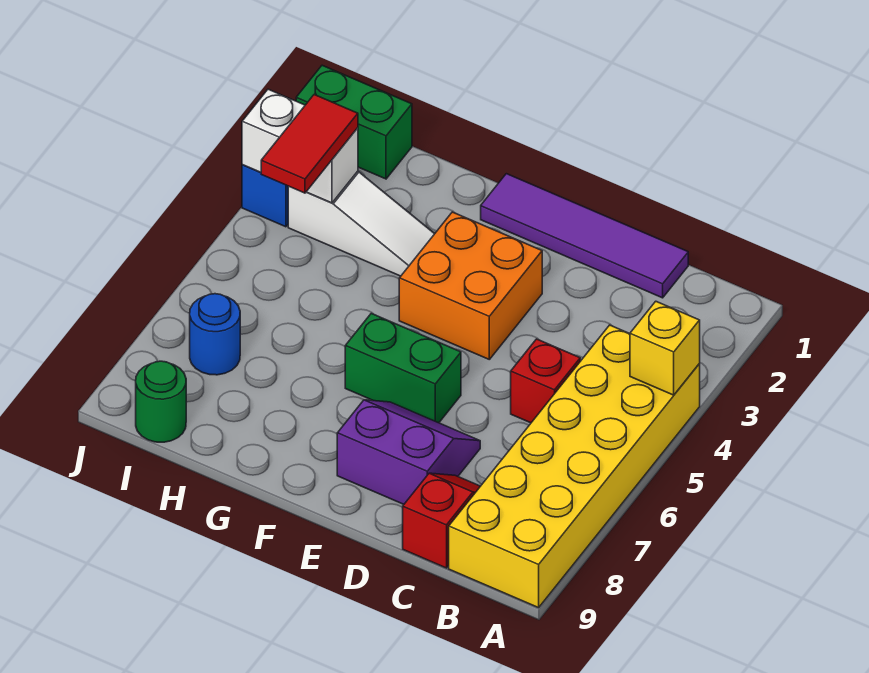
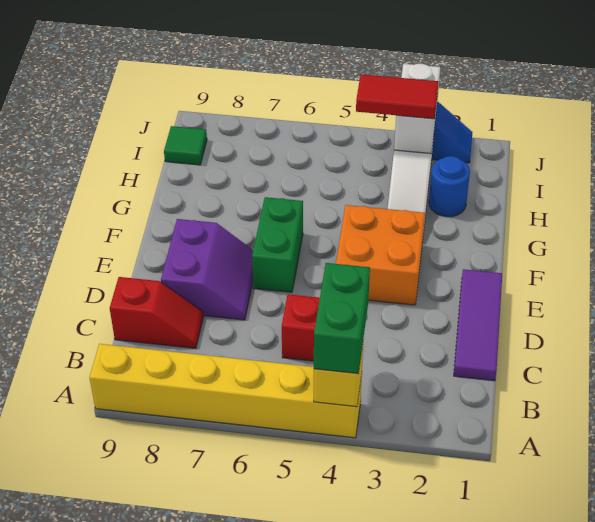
yellow brick A4:B9 level 1 -> yellow brick A4:A9 level 1
purple tile C1:F1 level 1 -> purple tile C1:E1 level 1
green brick I1:J1 level 1 -> green brick A4:B4 level 3
blue round brick I7 level 1 -> blue round brick H2 level 1
green round brick I9 level 1 -> green tile I9 level 1

